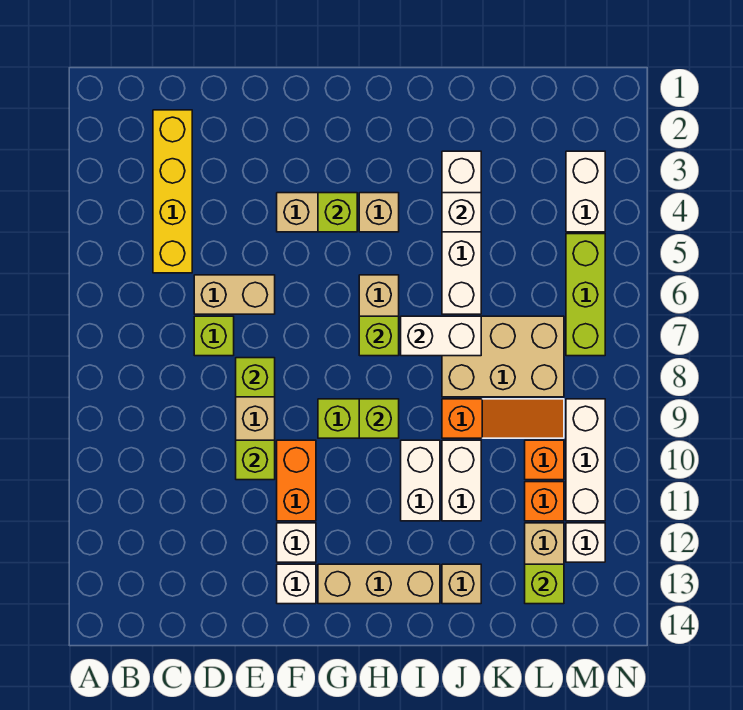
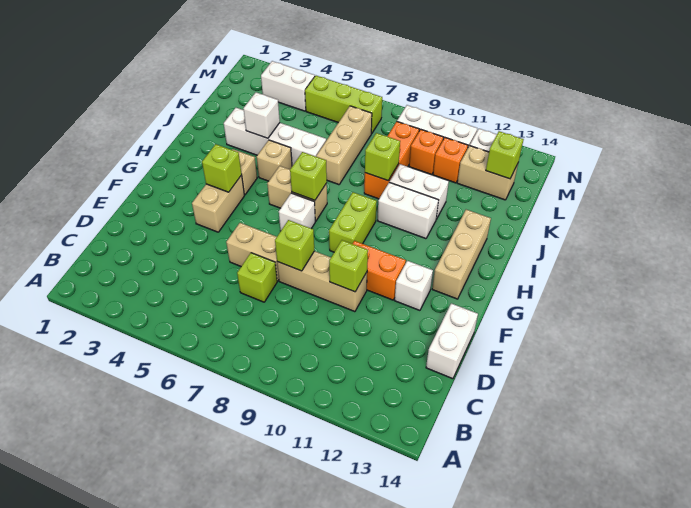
yellow brick C2:C5 level 1 -> none
tan brick D6:E6 level 1 -> tan brick E6:E7 level 1
white brick F13 level 1 -> white brick G7 level 1
lime brick H9 level 2 -> lime brick J9 level 2
white brick I7:J7 level 2 -> white brick D14:E14 level 1
tan brick J7:L8 level 1 -> tan brick J7:L7 level 1
orange slope J9:L9 level 1 top J -> orange brick J9:L9 level 1
tan brick J13 level 1 -> tan brick I5 level 1

